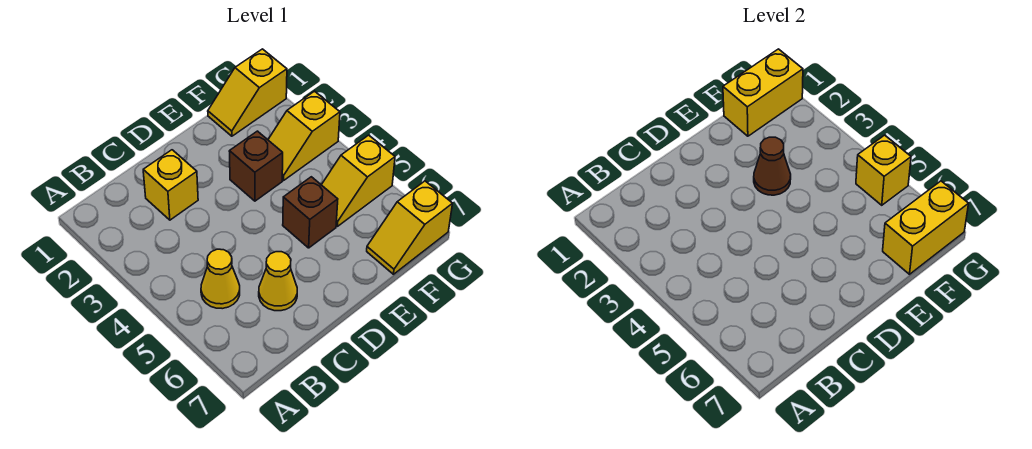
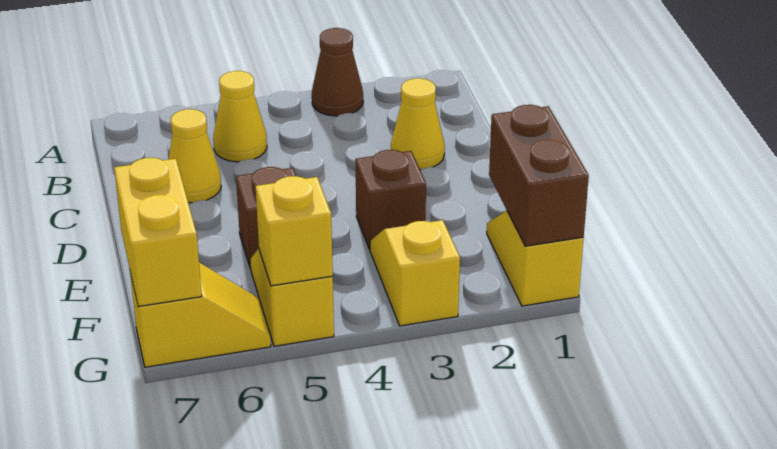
yellow brick C2 level 1 -> yellow cone C2 level 1
brown cone E3 level 2 -> brown cone A3 level 1
yellow brick F1:G1 level 2 -> brown brick F1:G1 level 2
yellow slope F7:G7 level 1 top G -> yellow slope G6:G7 level 1 top 7

